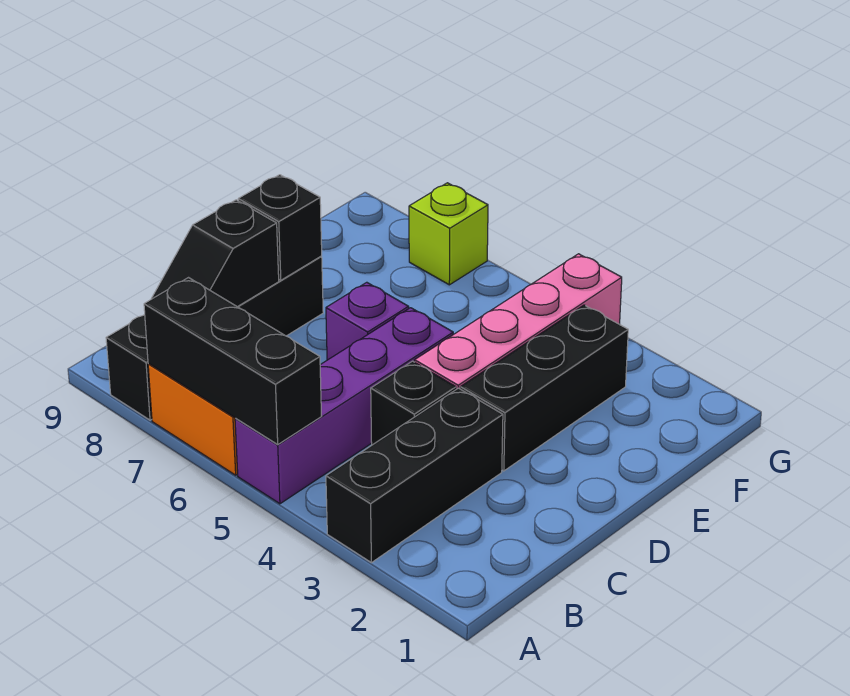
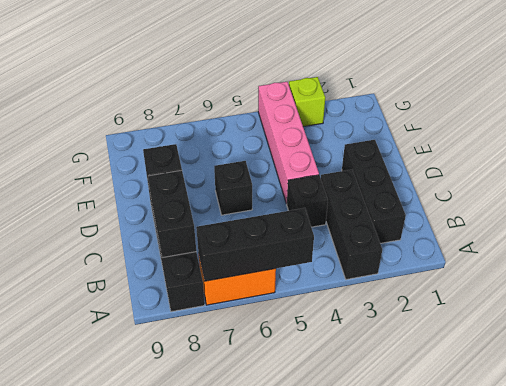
purple brick A5:D5 level 1 -> none
black slope B8:C8 level 2 top C -> black brick B8:C8 level 2
black brick D3:F3 level 1 -> black brick B2:D2 level 1
purple brick D6 level 1 -> black brick D6 level 1
lime brick G7 level 1 -> lime brick G3 level 1

